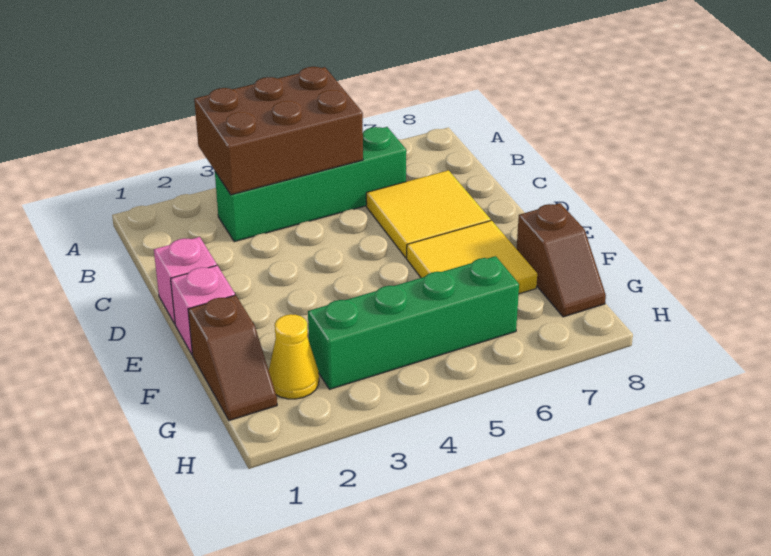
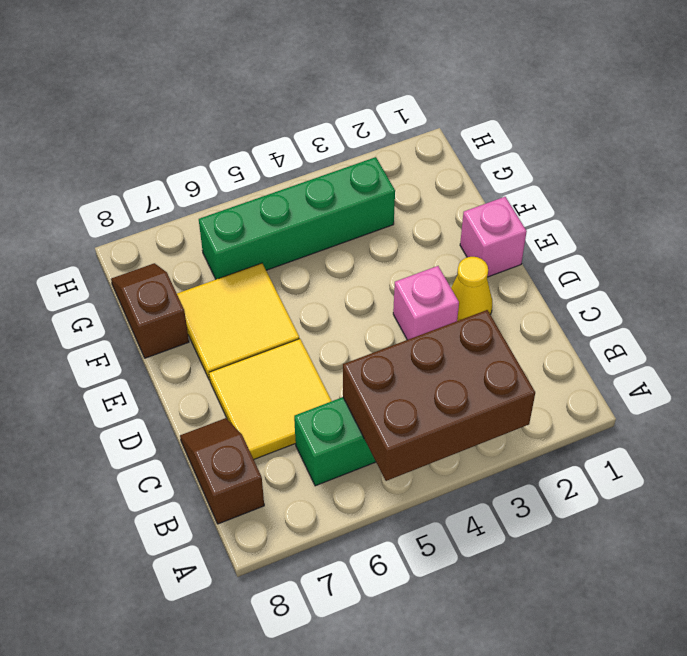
pink brick D1 level 1 -> pink brick D3 level 1
brown slope F1:G1 level 1 top F -> brown slope B8:C8 level 1 top B
yellow cone G2 level 1 -> yellow cone D2 level 1

